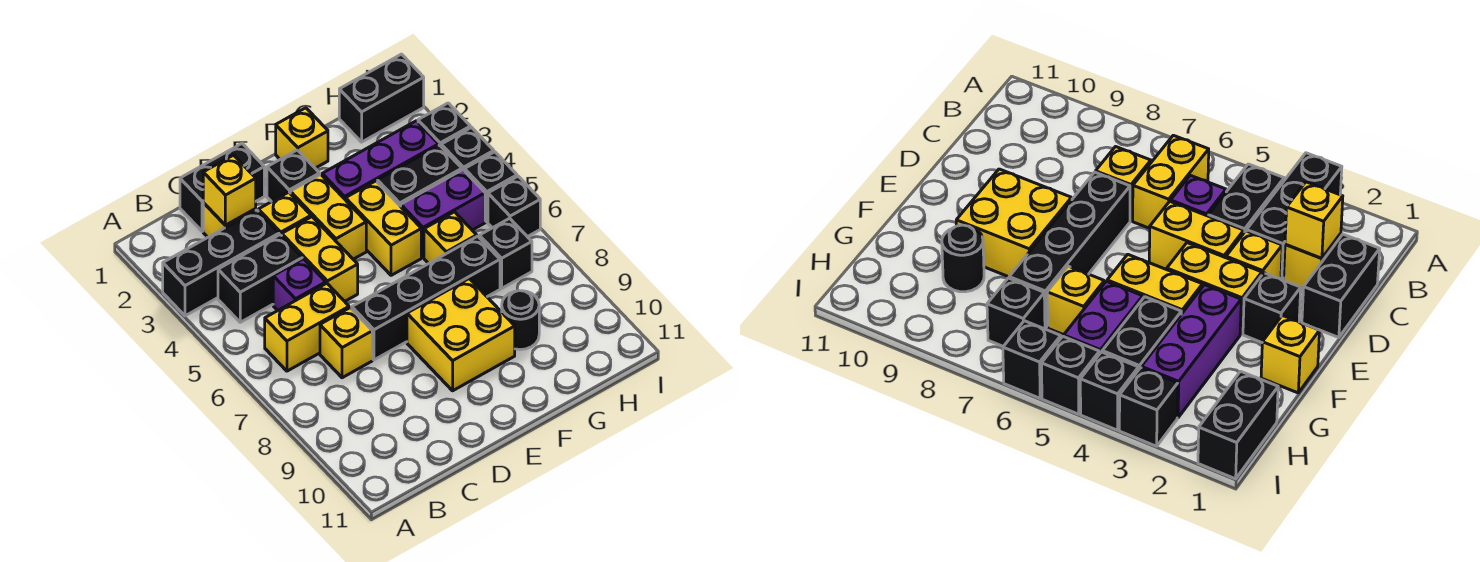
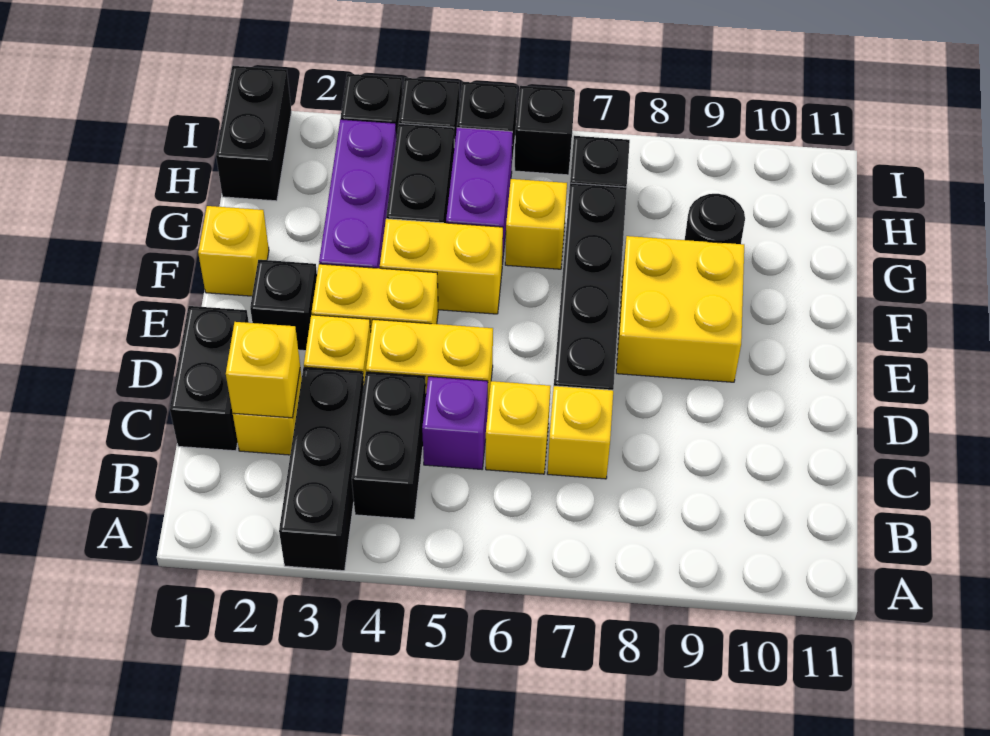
yellow brick B6:C6 level 1 -> yellow brick C6 level 1

